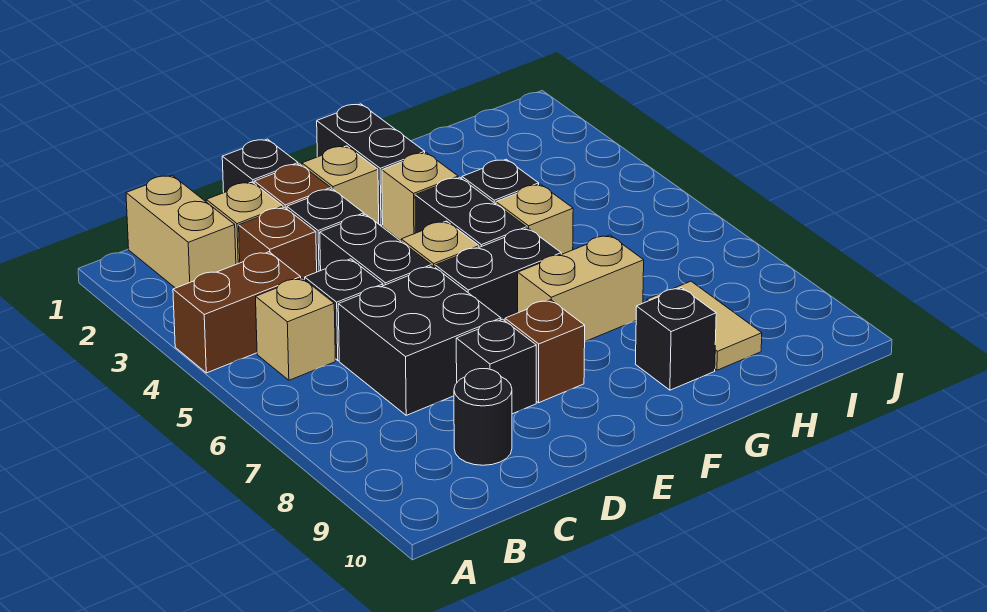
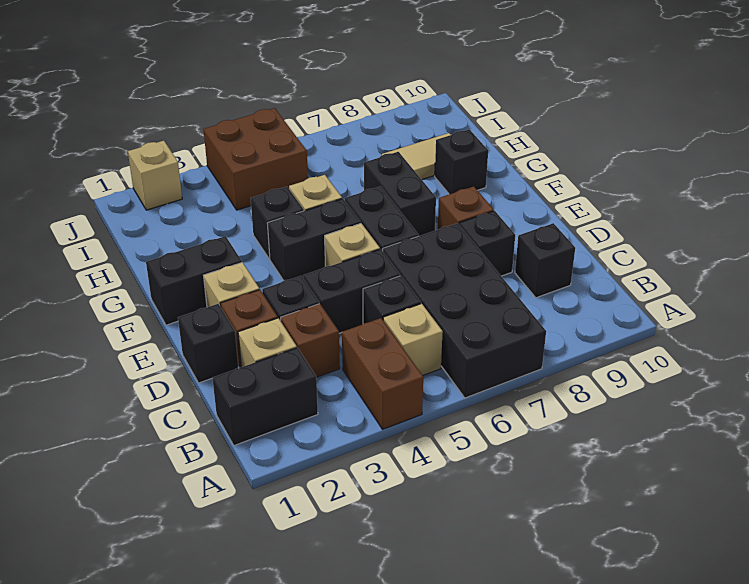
tan brick B1:B2 level 1 -> black brick B1:B2 level 1
black brick C6:D7 level 1 -> black brick A6:D7 level 1
black round brick C9 level 1 -> black brick C9 level 1
tan brick F3 level 1 -> tan brick J2 level 1
tan brick F7:G7 level 1 -> black brick F7:G7 level 1
none -> brown brick I4:J5 level 1

